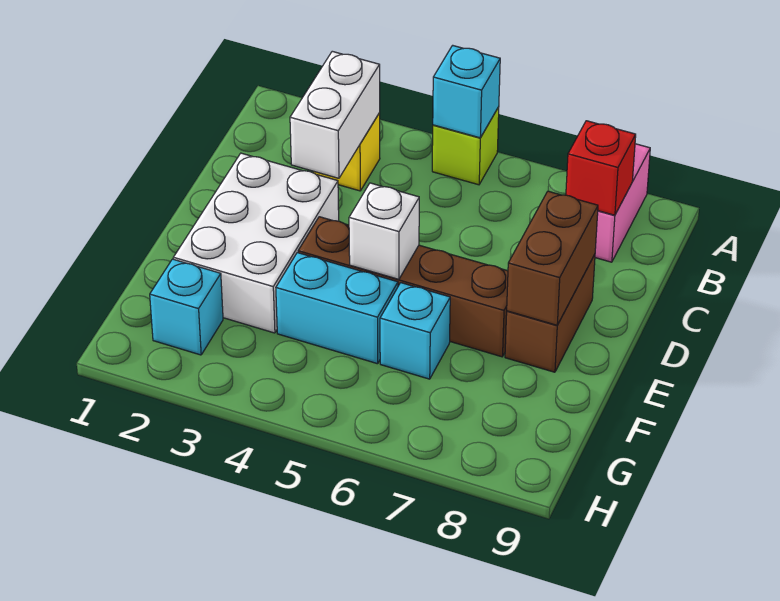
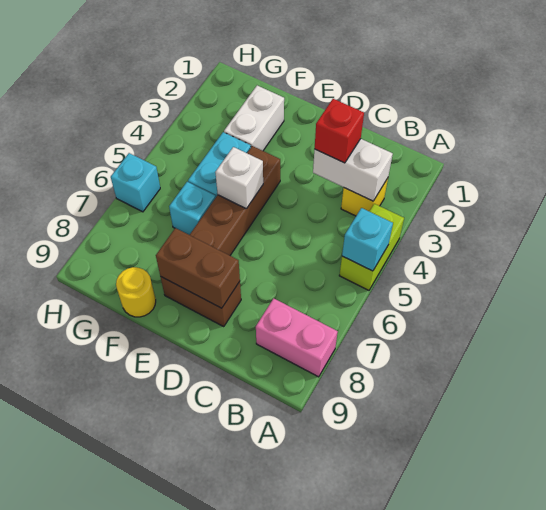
lime brick A5 level 1 -> lime brick A4:A5 level 1
red brick B8 level 2 -> red brick C3 level 3
white brick D2:F3 level 1 -> white brick F2:F3 level 1
none -> yellow round brick F9 level 1
cyan brick G2 level 1 -> cyan brick H6 level 1

